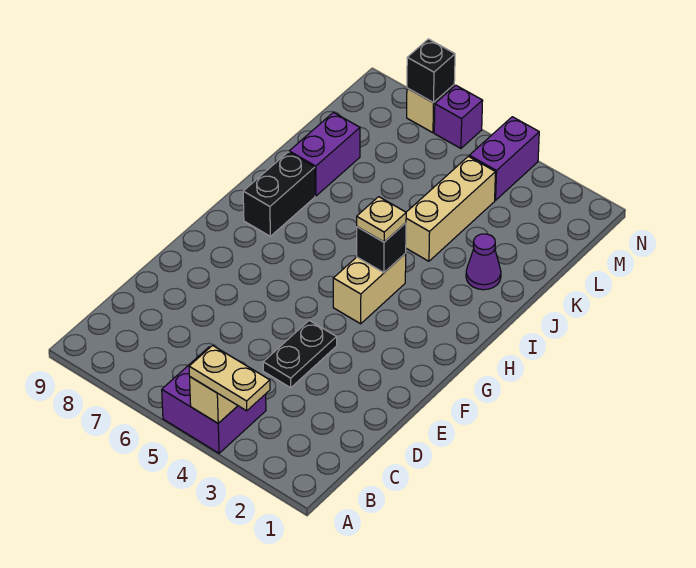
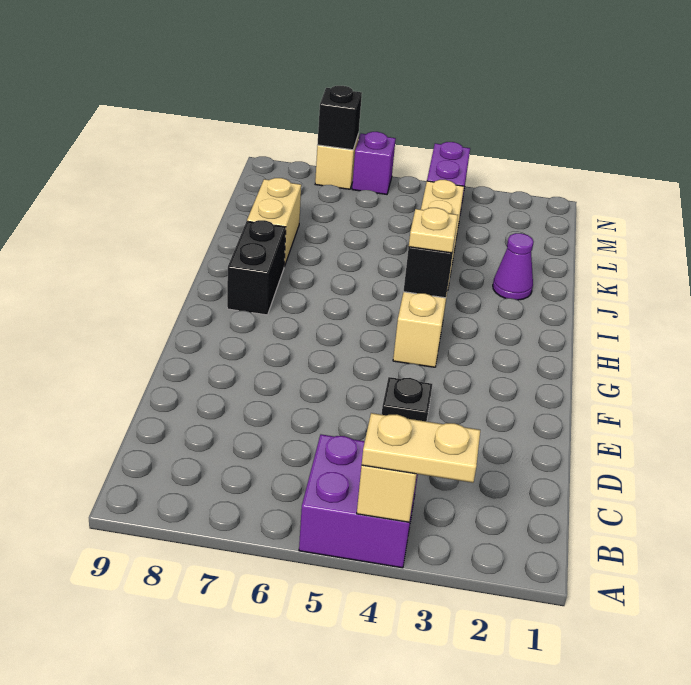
black plate D4:E4 level 1 -> black plate E4 level 1
purple brick J8:K8 level 1 -> tan brick J8:K8 level 1

